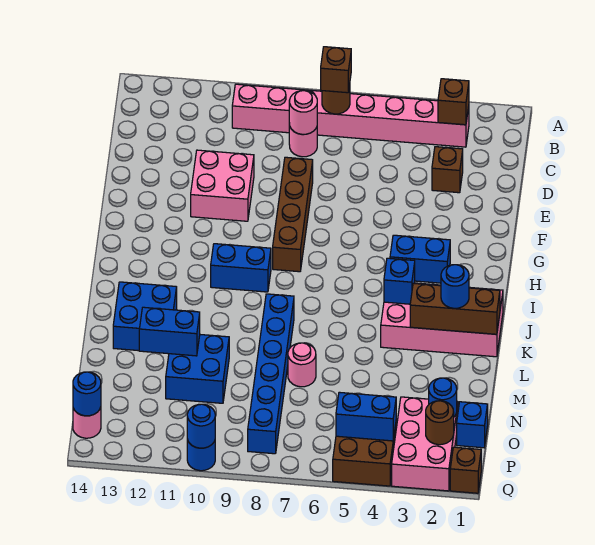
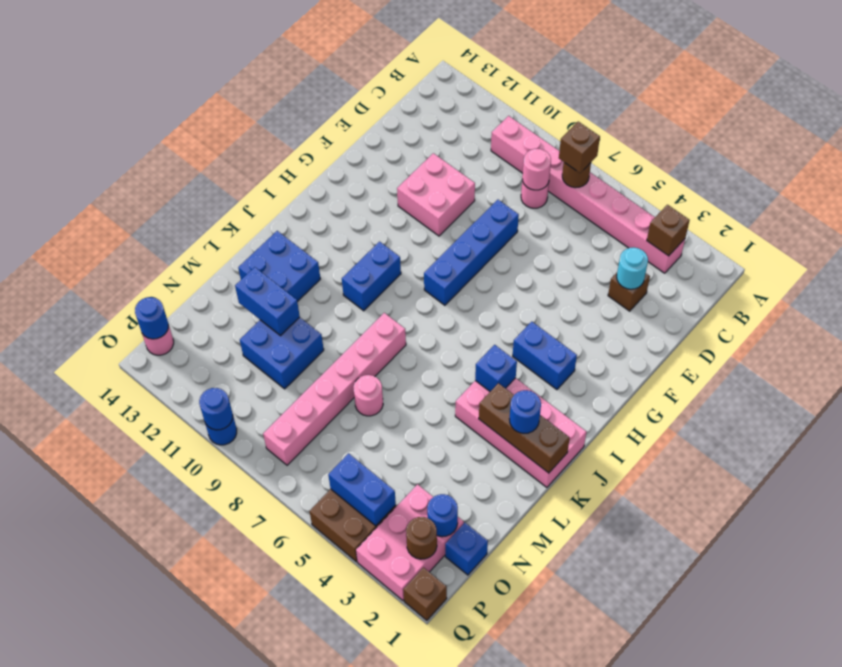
none -> cyan round brick D3 level 2
brown brick E8:H8 level 1 -> blue brick E8:H8 level 1
blue brick I9:I10 level 1 -> blue brick I10:J10 level 1
blue brick K8:P8 level 1 -> pink brick K8:P8 level 1

